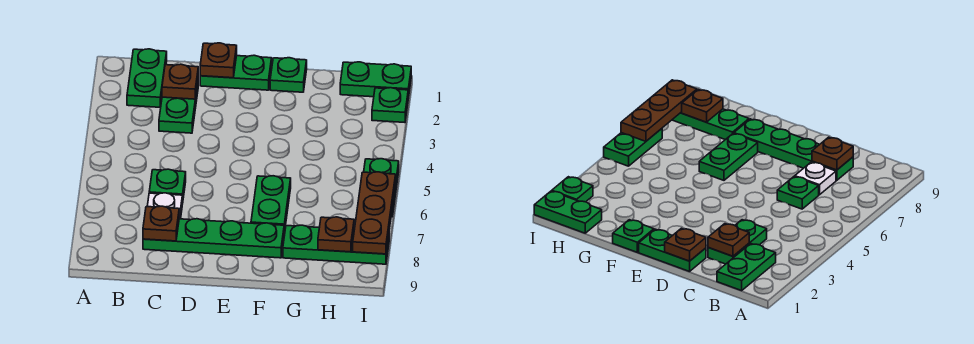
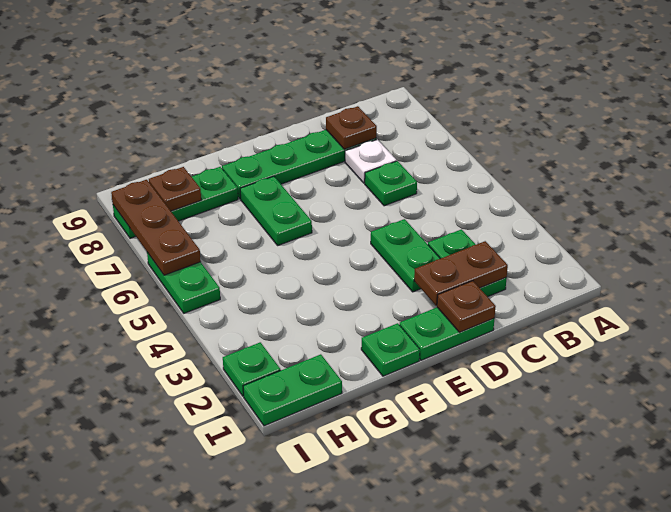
green plate B1:B2 level 1 -> green plate D3:D4 level 1
brown plate C2 level 2 -> brown plate C2:D2 level 2

